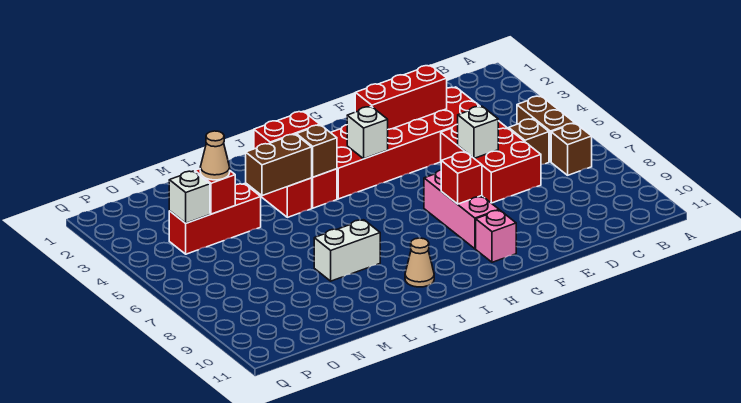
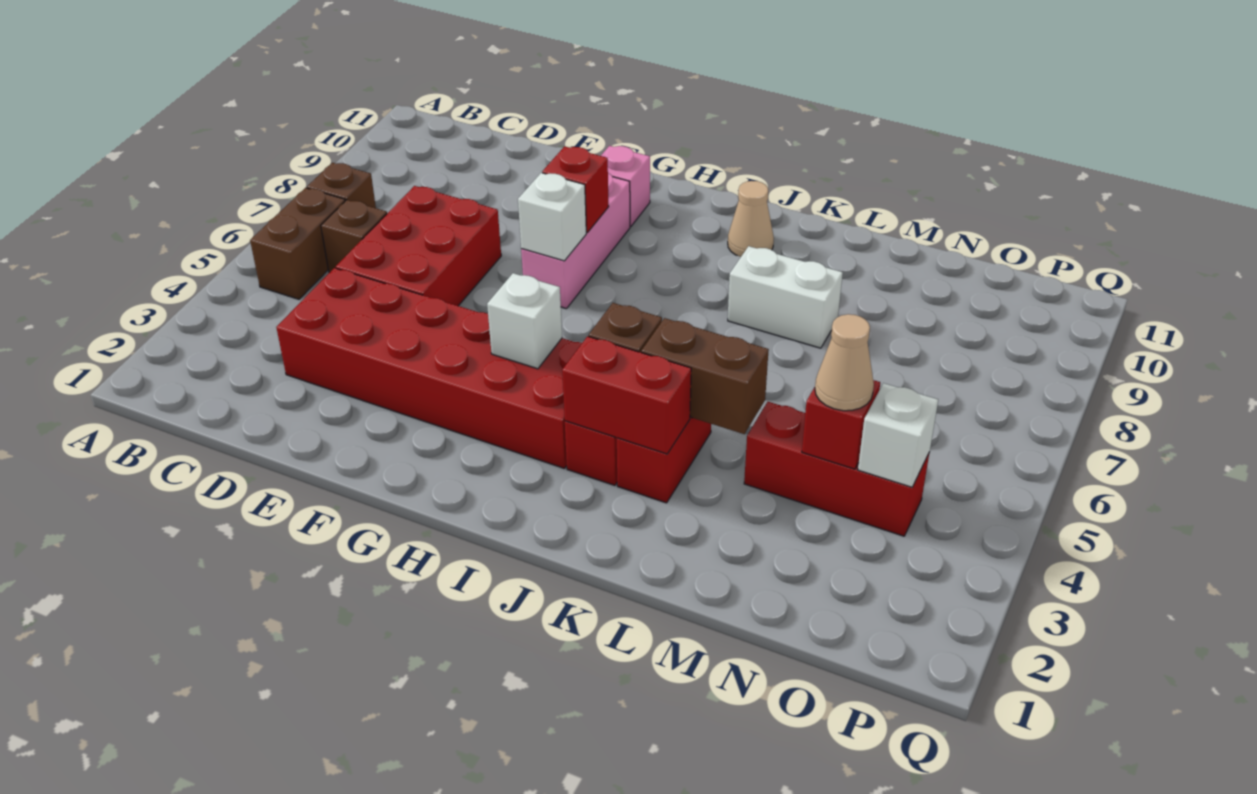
red brick E3:G3 level 2 -> none
white brick E6 level 2 -> white brick G7 level 2

